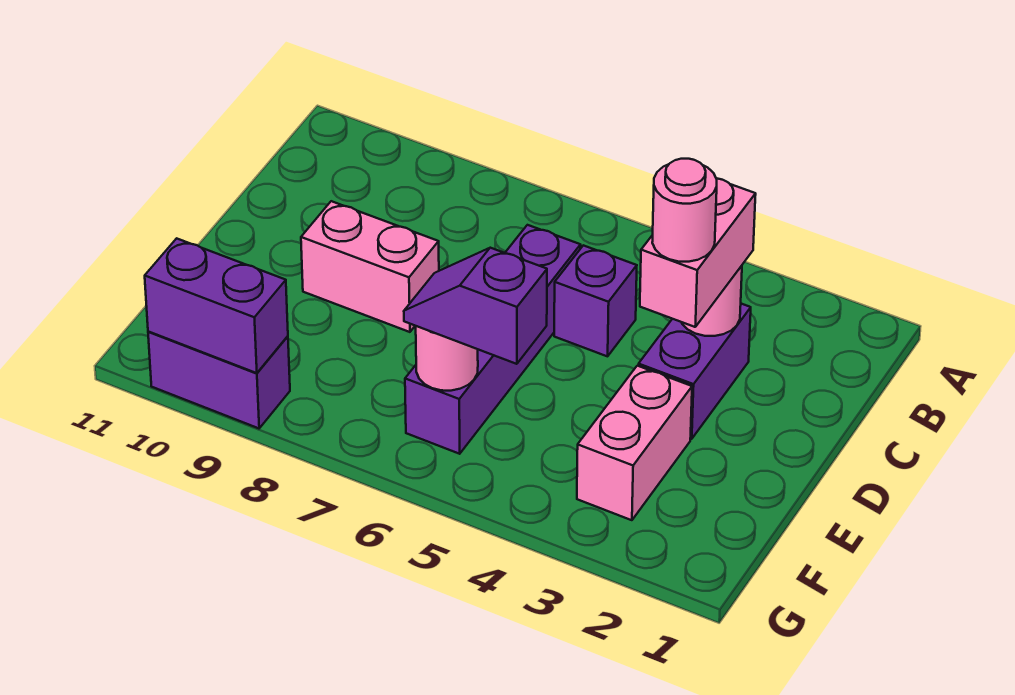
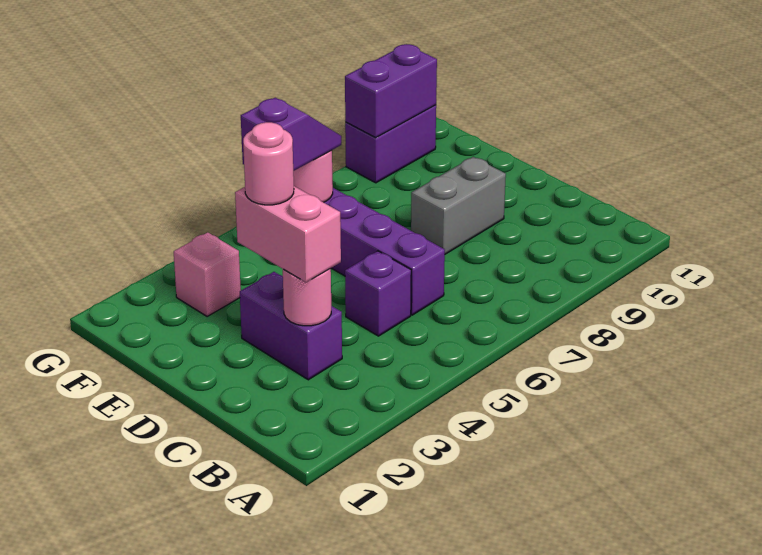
pink brick D8:D9 level 1 -> grey brick D8:D9 level 1
pink brick E3:F3 level 1 -> pink brick F3 level 1

